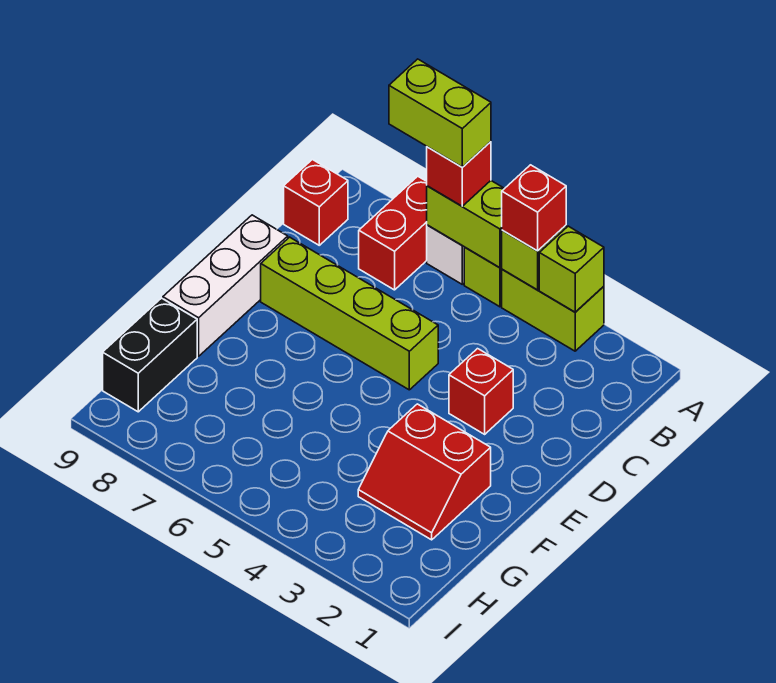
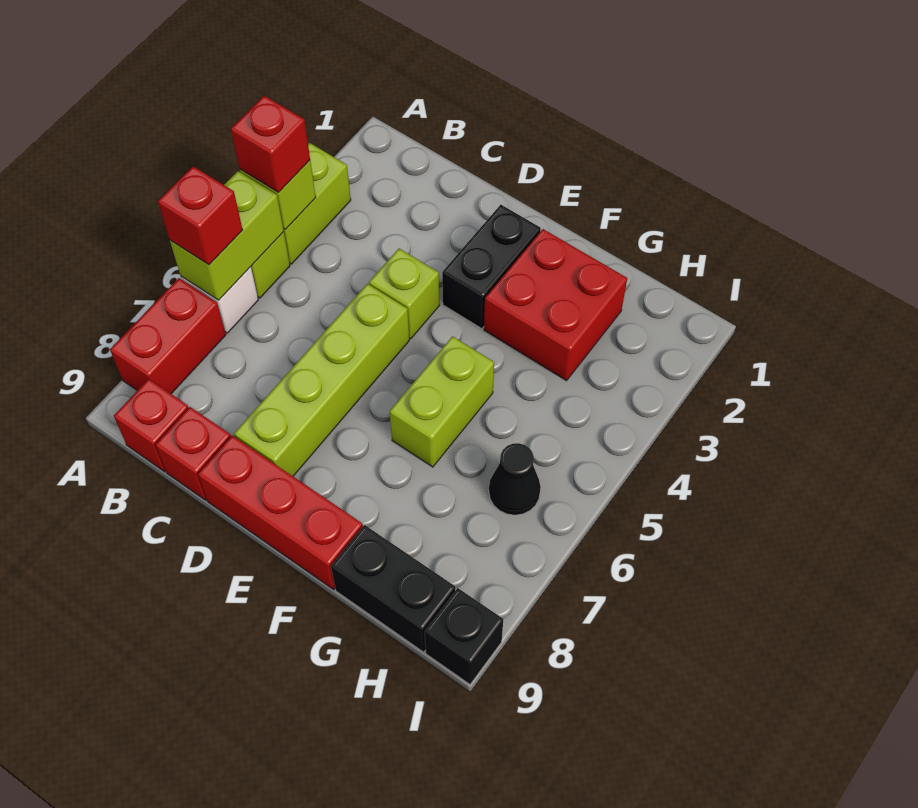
lime brick A3 level 2 -> lime brick D4 level 1
lime brick A6:A7 level 4 -> lime brick F5:F6 level 1
red brick A7:B7 level 1 -> red brick A7:A8 level 1
red brick D3 level 1 -> red brick C9 level 1
white brick D9:F9 level 1 -> red brick D9:F9 level 1
none -> black brick E2:E3 level 1
red slope F2:G3 level 1 top F -> red brick F2:G3 level 1
none -> black cone H6 level 1
none -> black brick I9 level 1

